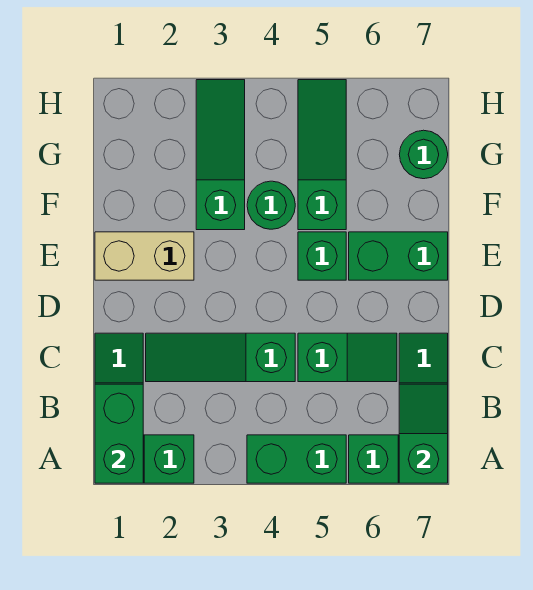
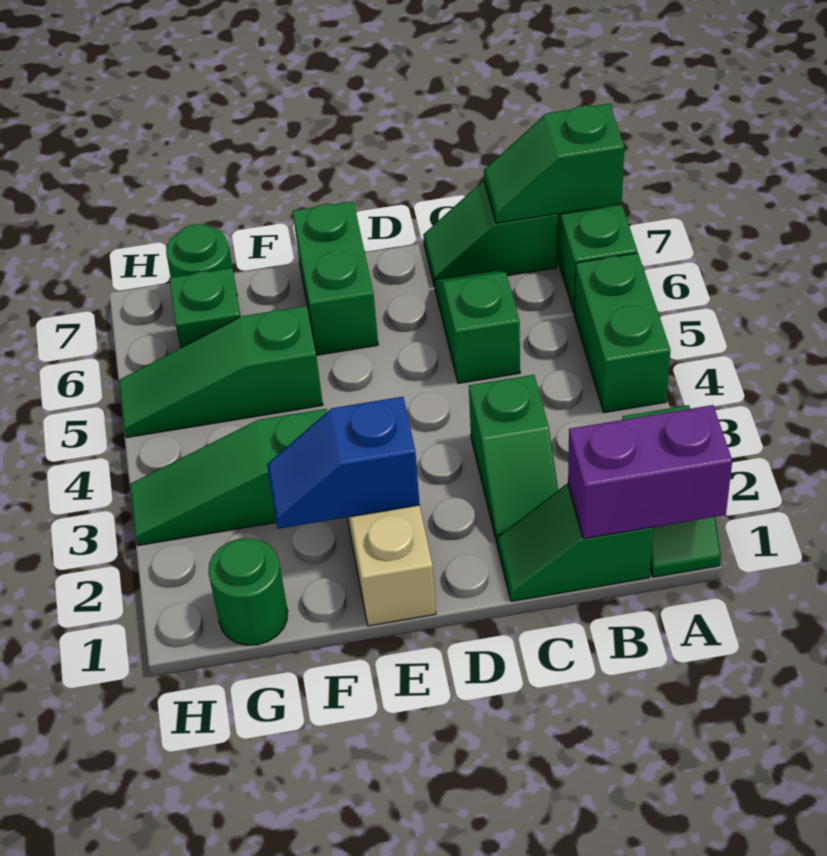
green brick A1:B1 level 2 -> purple brick A1:B1 level 2
green slope C2:C4 level 1 top 4 -> green slope C2:C3 level 1 top 3
none -> blue slope E2:F2 level 2 top E
green brick E5 level 1 -> green brick G6 level 1
green round brick F4 level 1 -> green round brick G1 level 1

